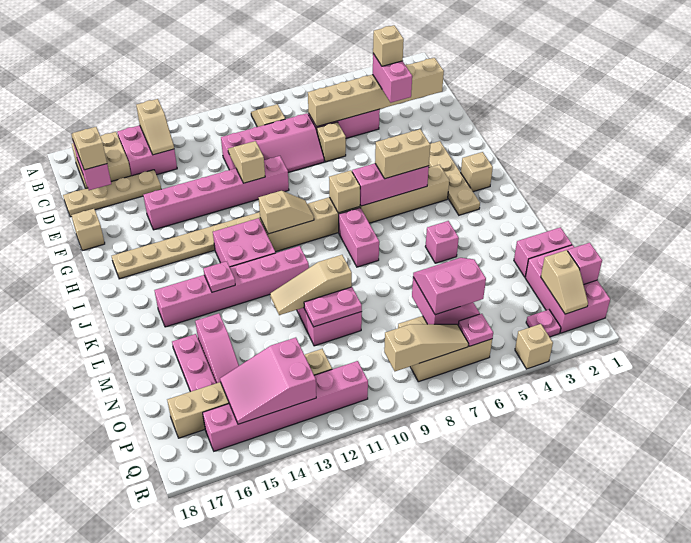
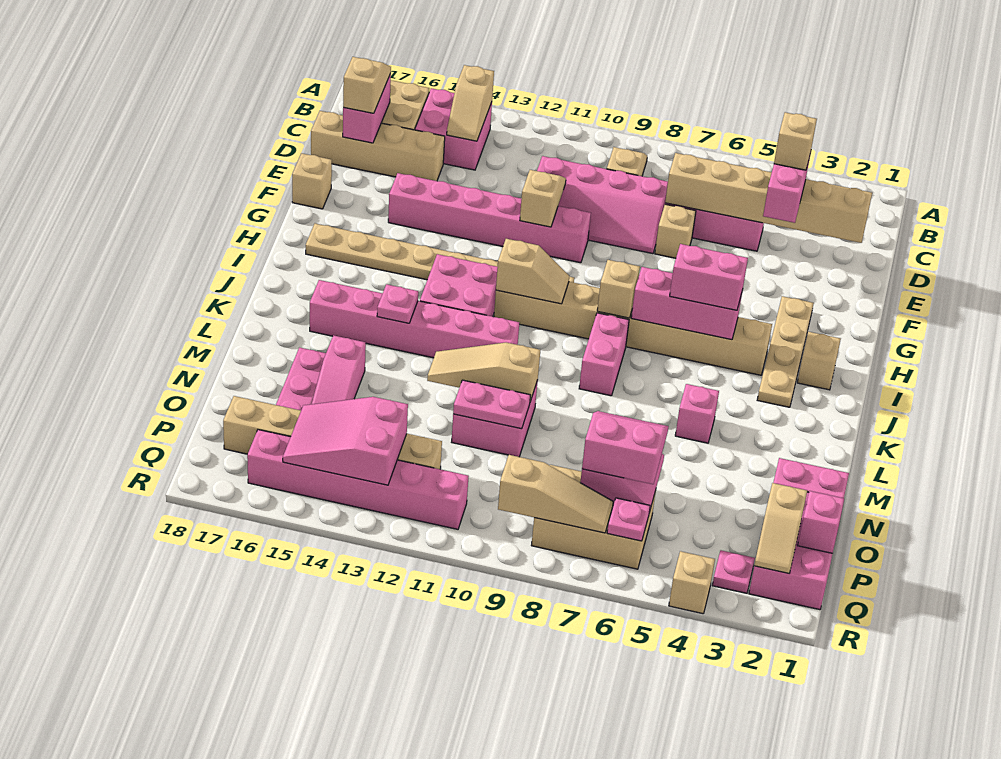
tan plate D15:D18 level 1 -> tan brick D15:D18 level 1
tan brick I5:I6 level 3 -> pink brick I5:I6 level 3

